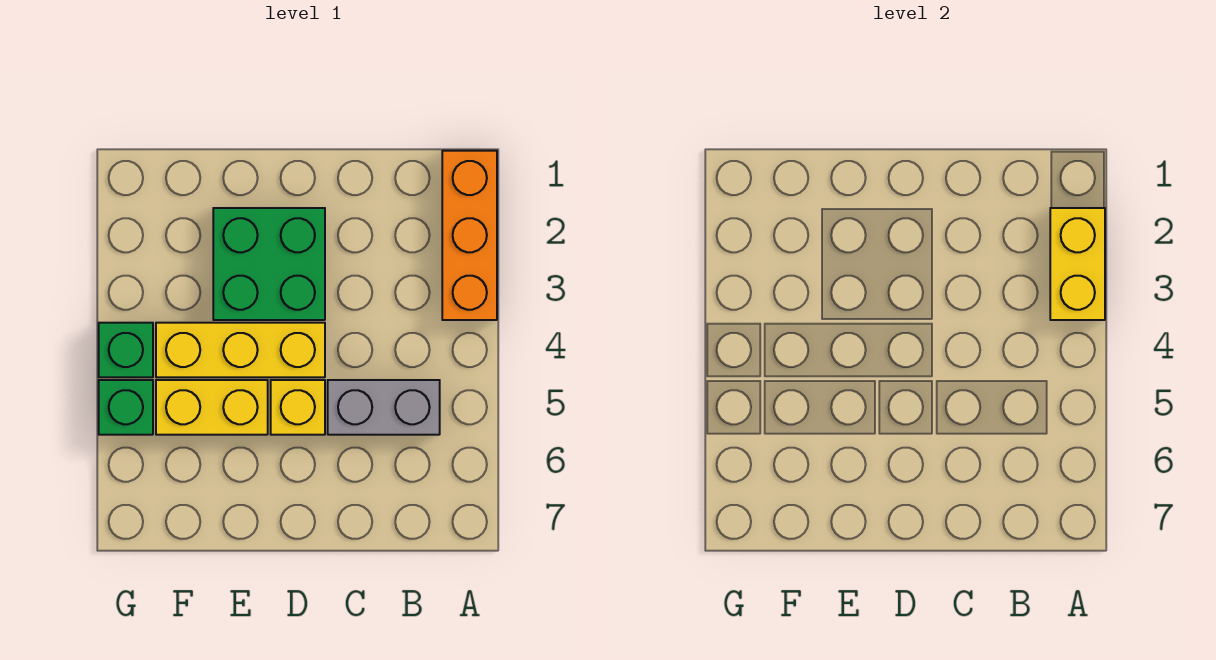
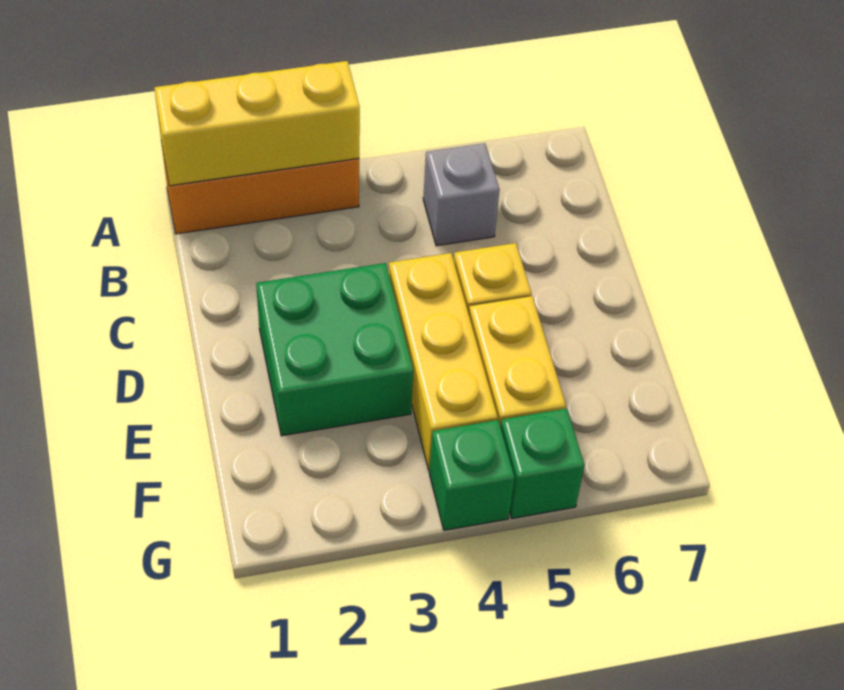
yellow brick A2:A3 level 2 -> yellow brick A1:A3 level 2
grey brick B5:C5 level 1 -> grey brick B5 level 1

